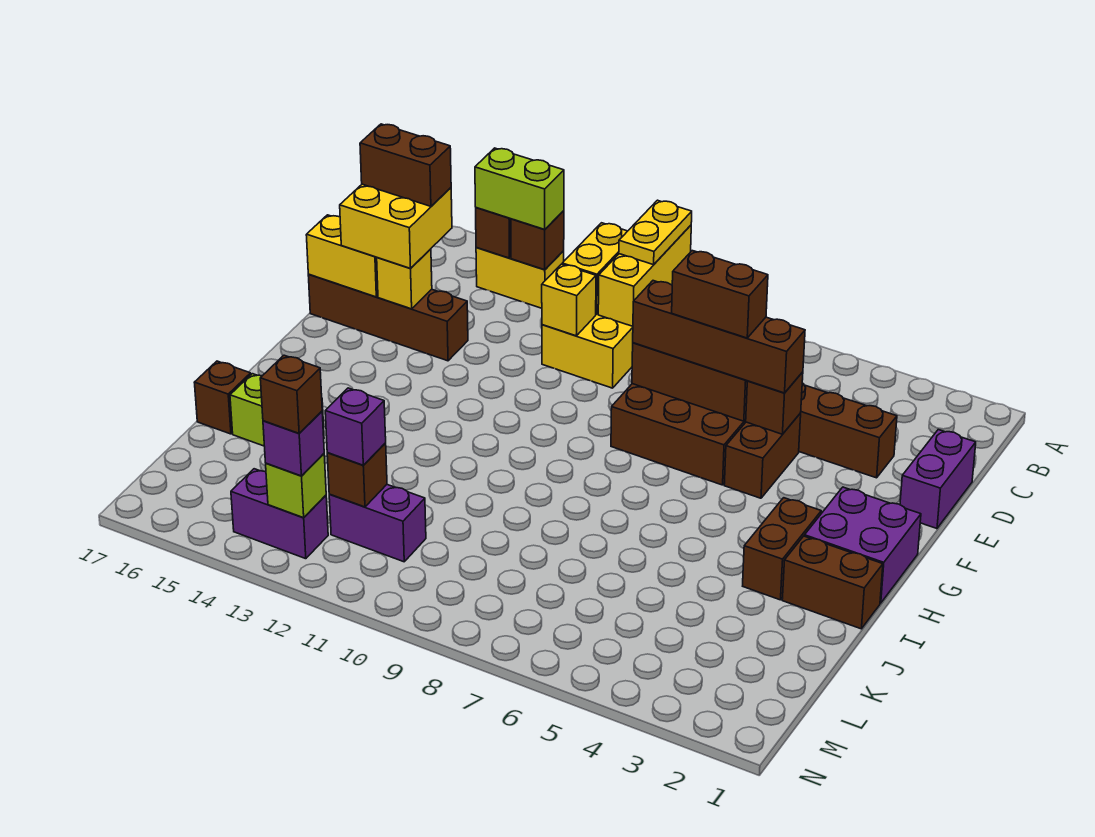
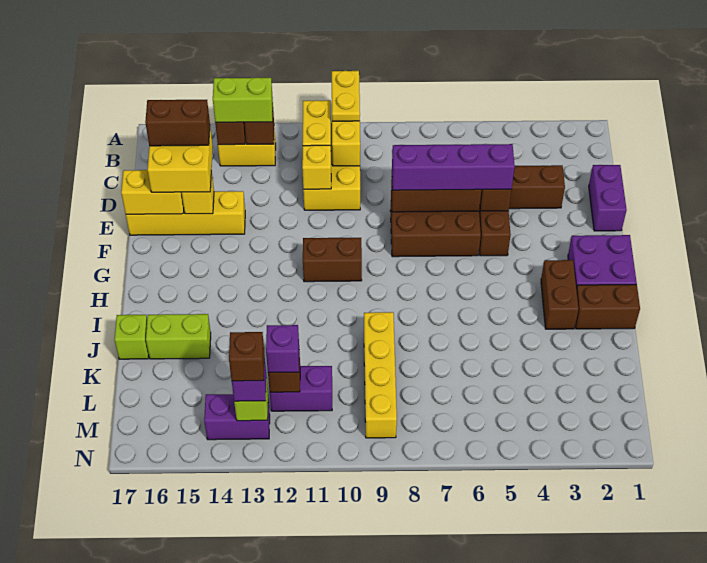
brown brick E5:E8 level 3 -> purple brick E5:E8 level 3
brown brick E6:E7 level 4 -> brown brick G10:G11 level 1
brown brick E14:E17 level 1 -> yellow brick E14:E17 level 1
none -> yellow brick J9:M9 level 1
brown brick J17 level 1 -> lime brick J17 level 1

